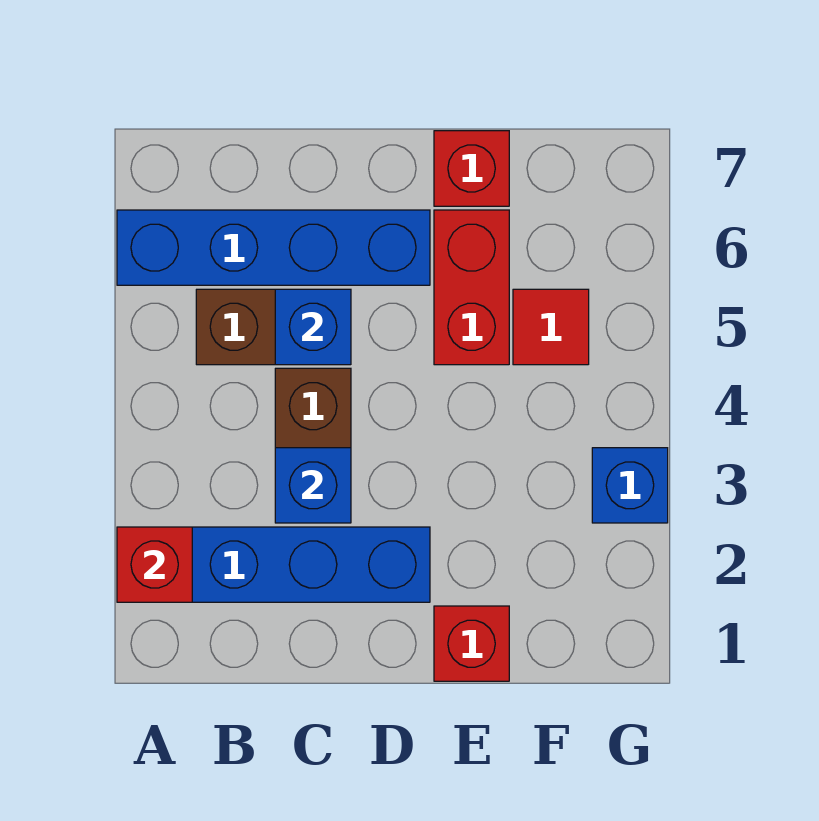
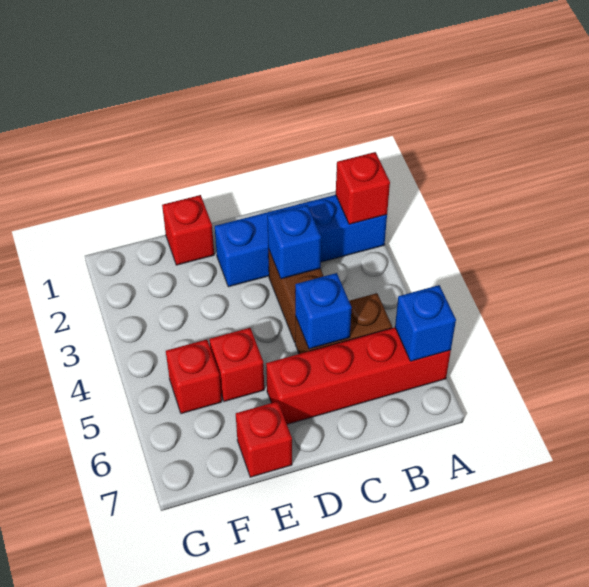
blue brick A6:D6 level 1 -> red brick A6:D6 level 1
red brick E5:E6 level 1 -> red brick E5 level 1
red tile F5 level 1 -> red brick F5 level 1
blue brick G3 level 1 -> blue brick A6 level 2

